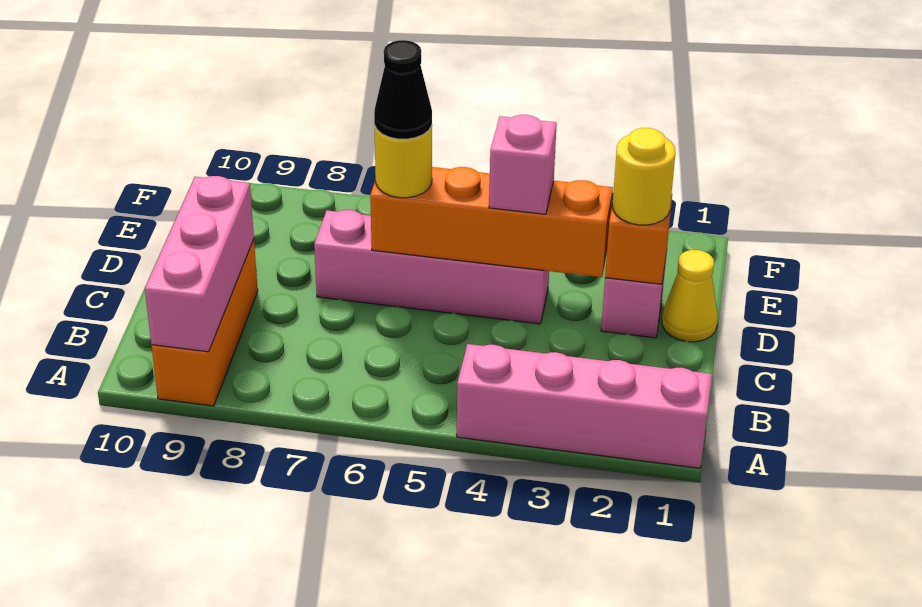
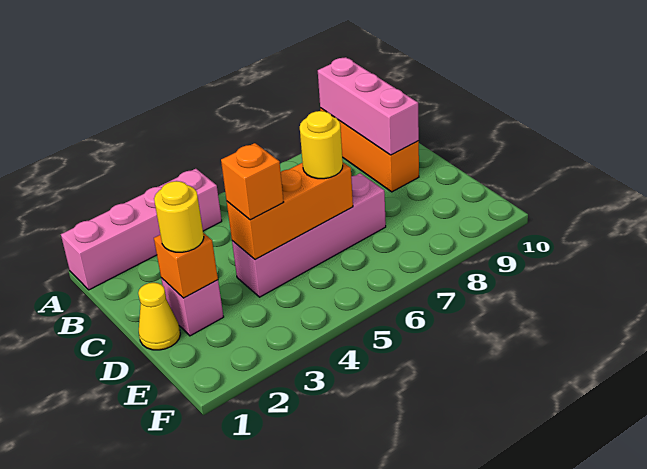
orange brick D3:D6 level 2 -> orange brick D4:D6 level 2
pink brick D4 level 3 -> orange brick D4 level 3
black cone D6 level 4 -> none

